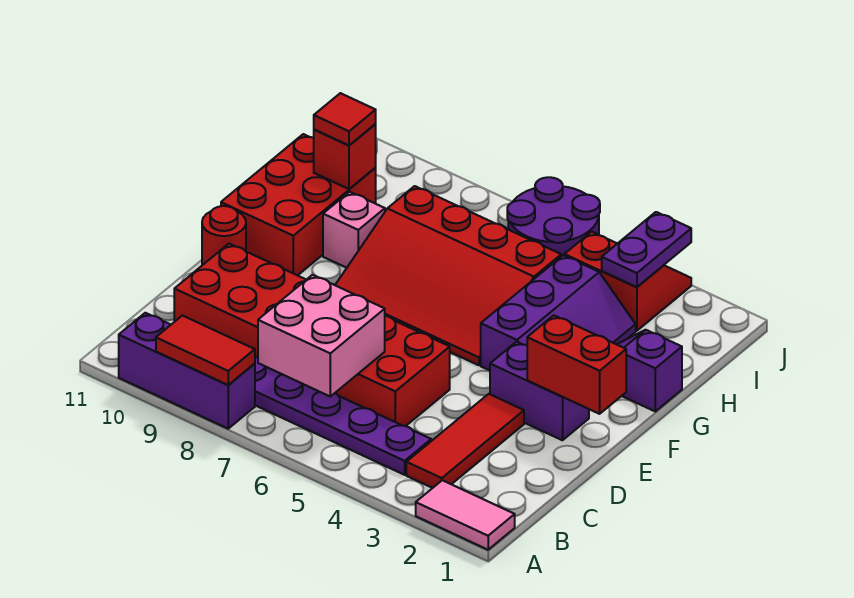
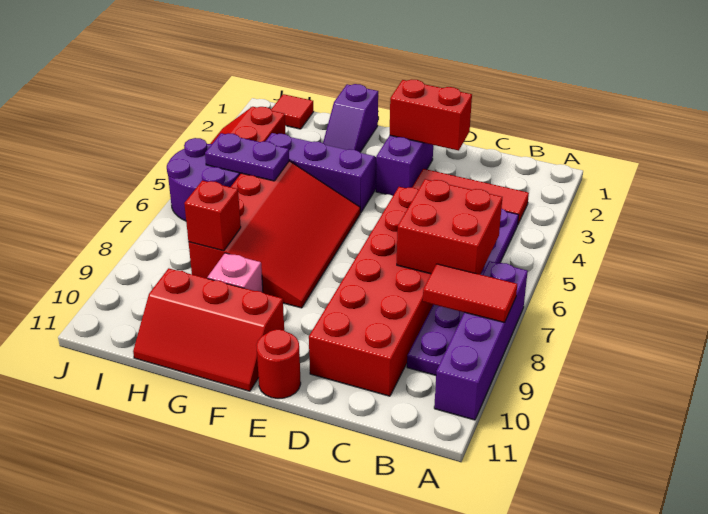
pink tile A1:A2 level 1 -> none
purple brick A8:A10 level 1 -> purple brick A7:A10 level 1
red tile A8:A9 level 2 -> red tile A8:B8 level 2
pink brick B6:C7 level 2 -> red brick B6:C7 level 2
red brick E1:E2 level 2 -> red brick D2:E2 level 2
red brick F10:H11 level 1 -> red slope F10:H11 level 1 top 10
red brick H10 level 2 -> red brick H8 level 2
red tile H10 level 3 -> red tile I1 level 1
purple plate I3:J3 level 2 -> purple plate H5:I5 level 2

